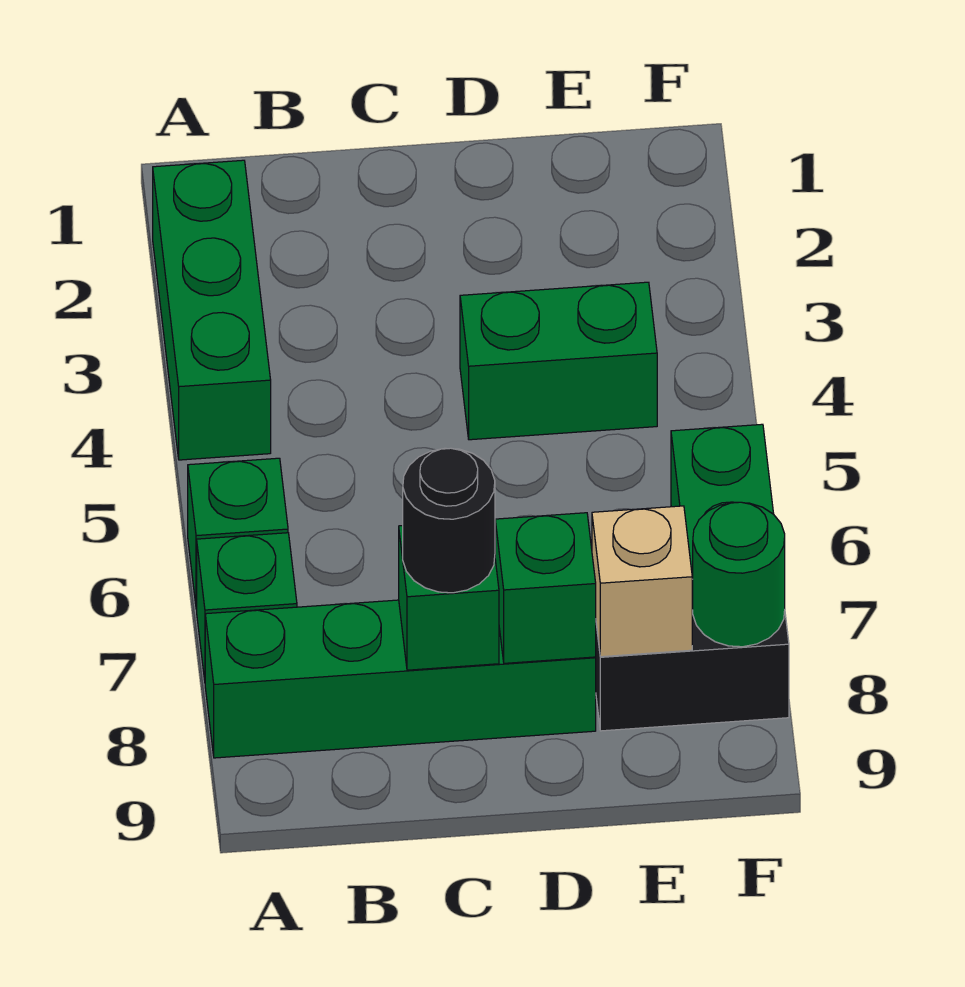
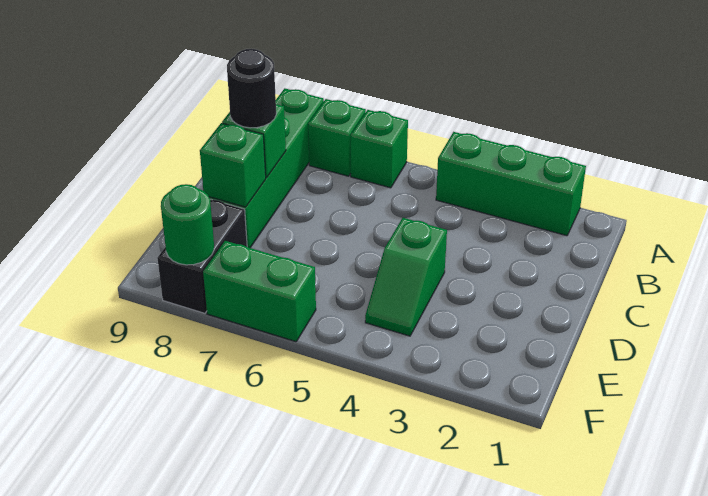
green brick D4:E4 level 1 -> green slope D4:E4 level 1 top D
tan brick E8 level 2 -> none

